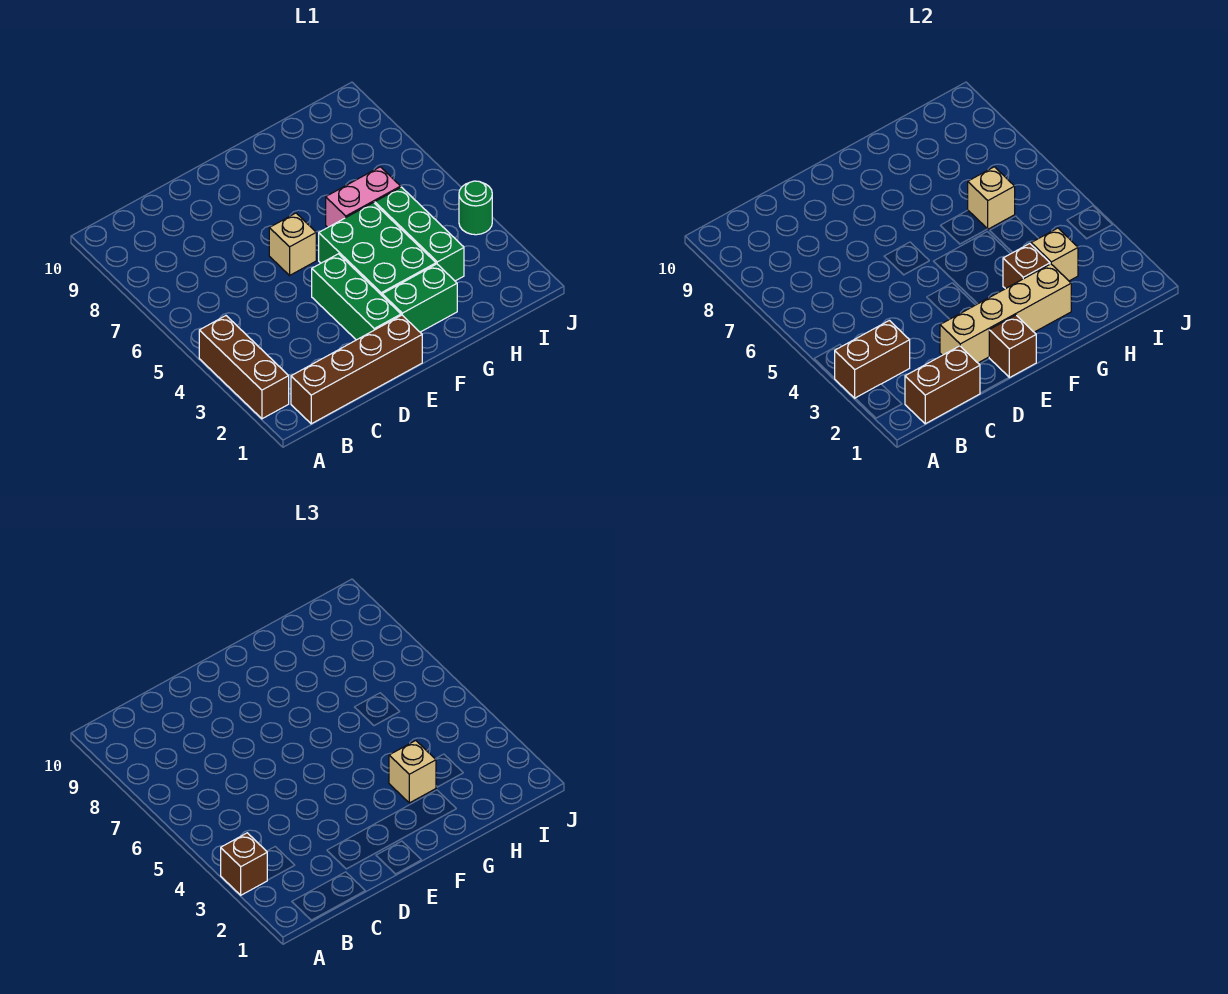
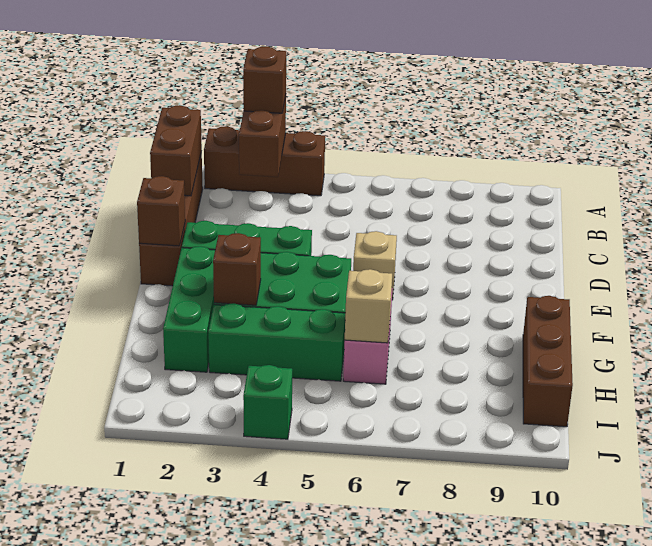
tan brick D2:G2 level 2 -> none
green brick F2:G2 level 1 -> green brick F2:H2 level 1
tan brick G3 level 3 -> none
none -> brown brick G10:I10 level 1
tan brick H3 level 2 -> none
green round brick J4 level 1 -> green brick J4 level 1

